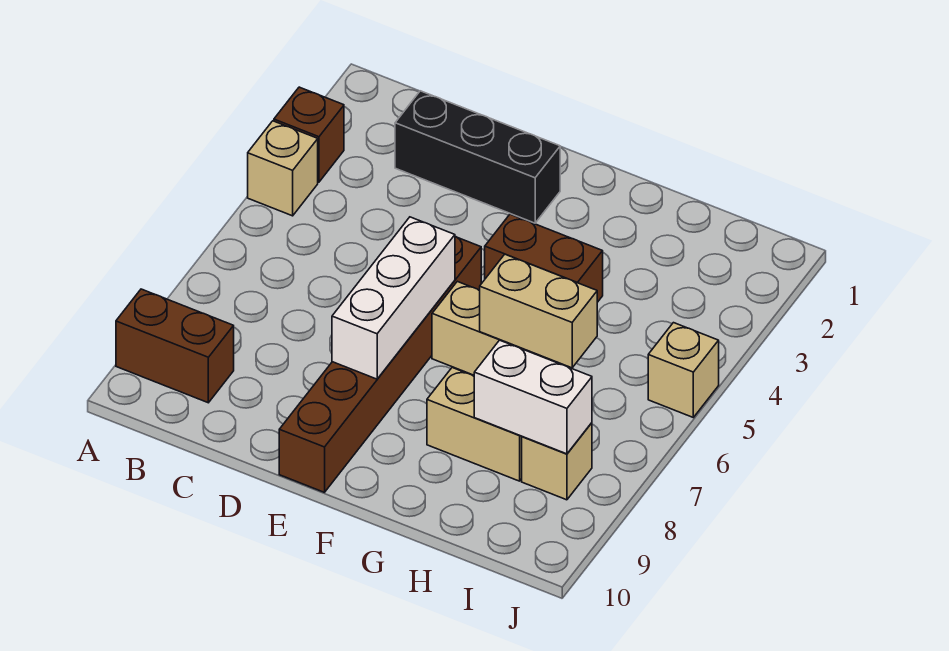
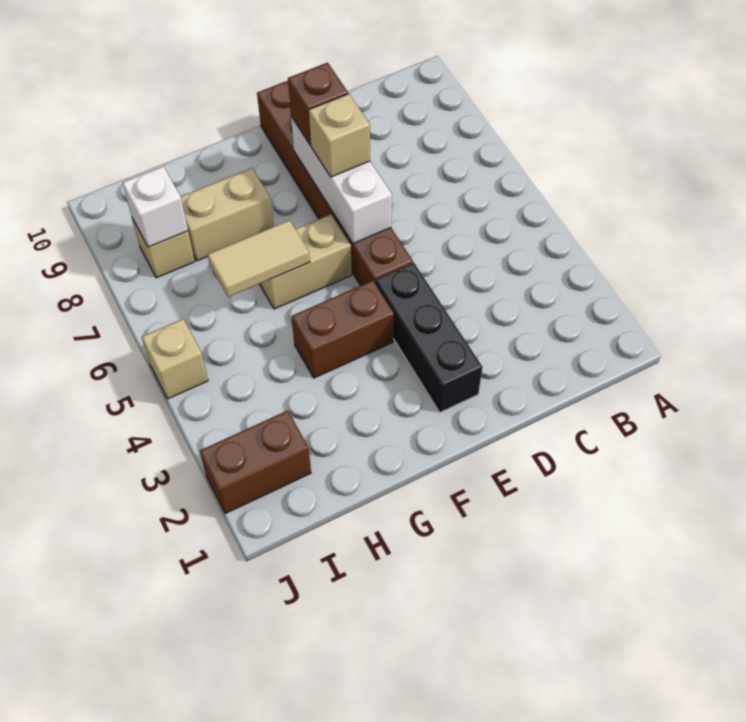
brown brick A3 level 1 -> brown brick E8 level 3
tan brick A4 level 1 -> tan brick E7 level 3
brown brick A9:B9 level 1 -> brown brick I2:J2 level 1
black brick C2:E2 level 1 -> black brick E2:E4 level 1
tan brick G6:H6 level 2 -> tan tile G6:H6 level 2
white brick H8:I8 level 2 -> white brick I8 level 2

